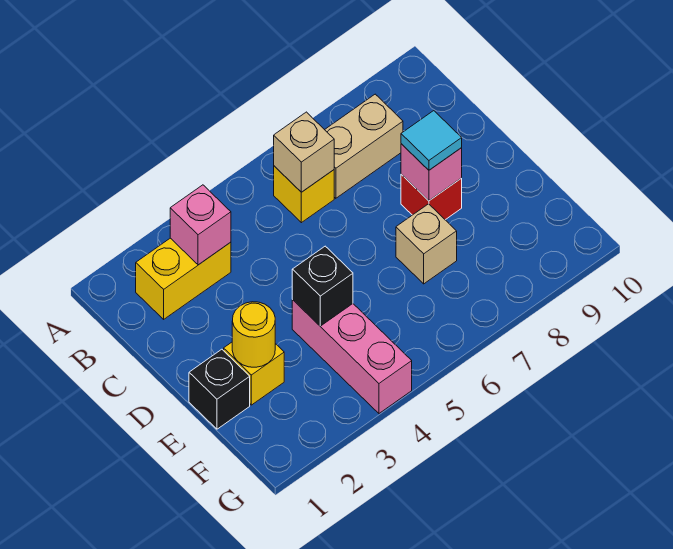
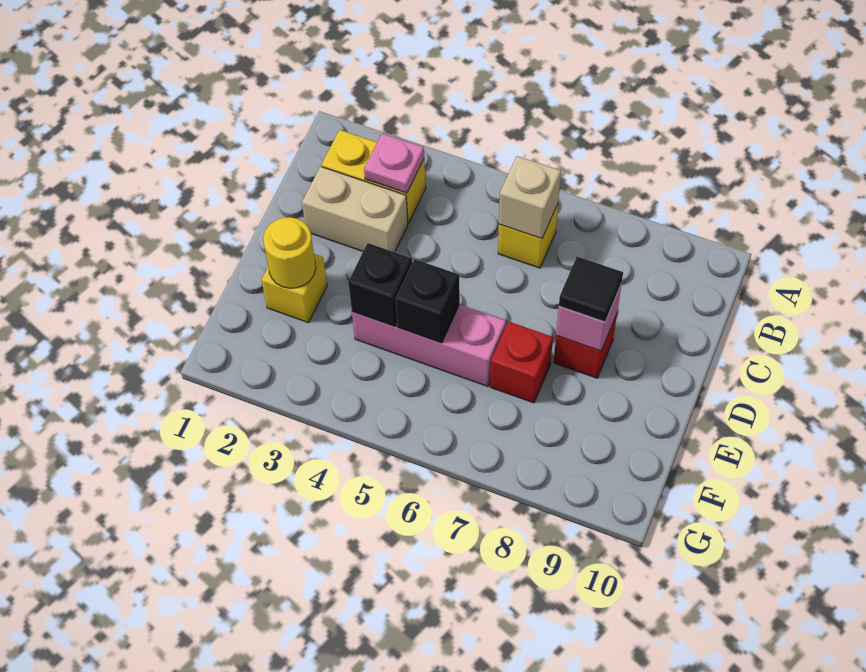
pink brick B3 level 2 -> pink plate B3 level 2
tan brick B7:B8 level 1 -> tan brick C2:C3 level 1
cyan tile D8 level 3 -> black tile D8 level 3
black brick E1 level 1 -> black brick E5 level 2
pink brick E4:G4 level 1 -> pink brick E4:E6 level 1
tan brick E7 level 1 -> red brick E7 level 1

